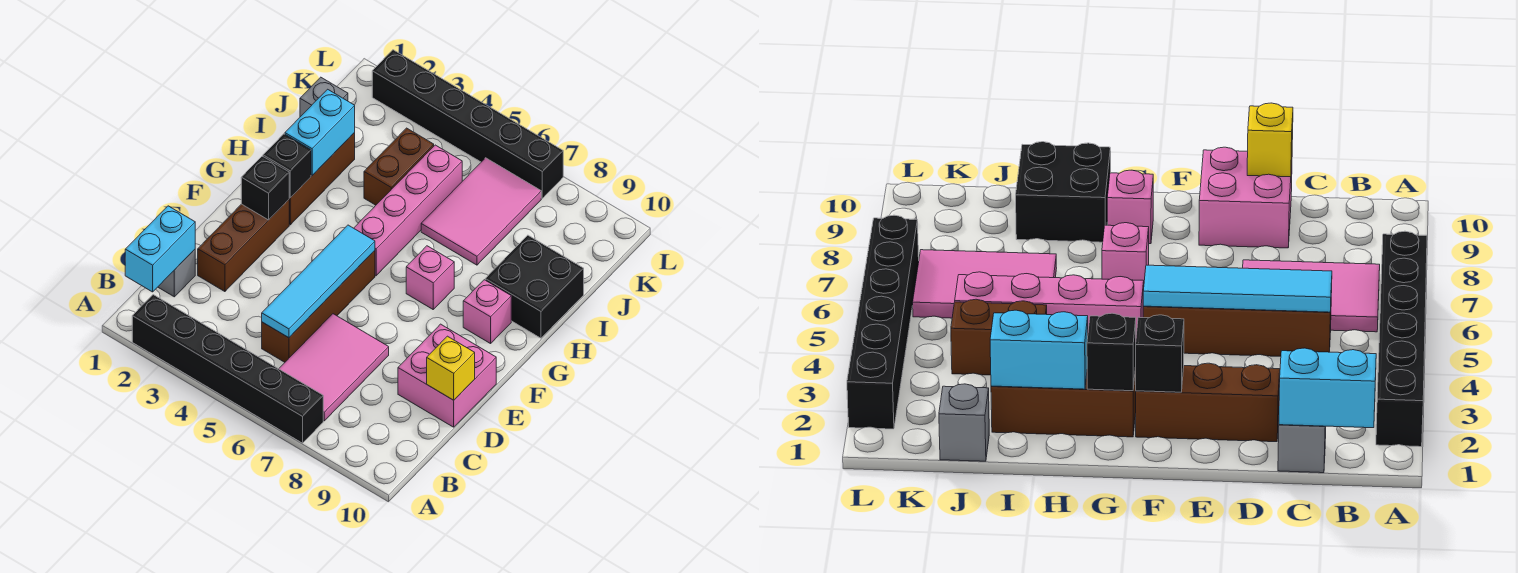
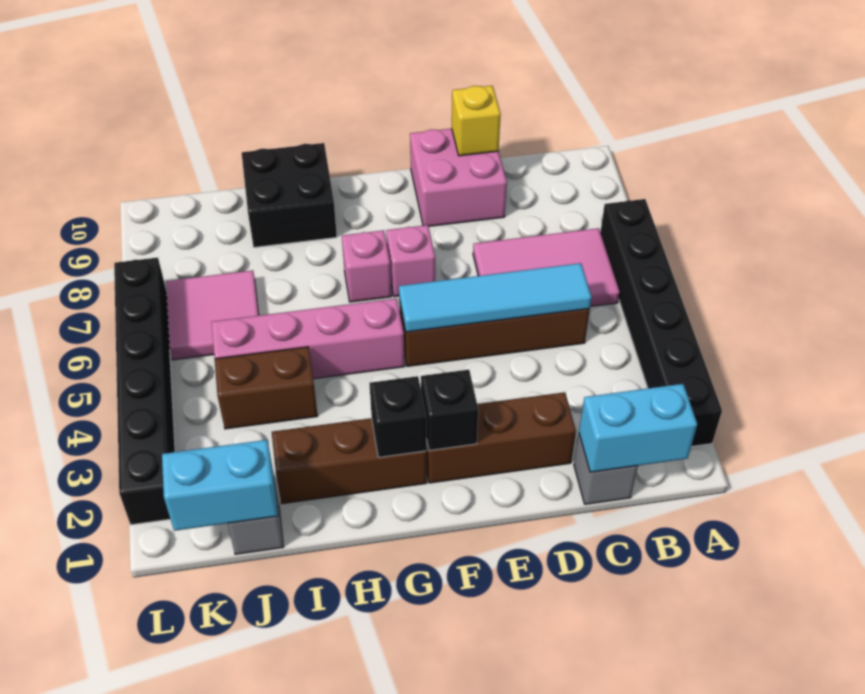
pink brick G9 level 1 -> pink brick F7 level 1
cyan brick H2:I2 level 2 -> cyan brick J1:K1 level 2
pink tile I6:K7 level 1 -> pink tile J6:K7 level 1

